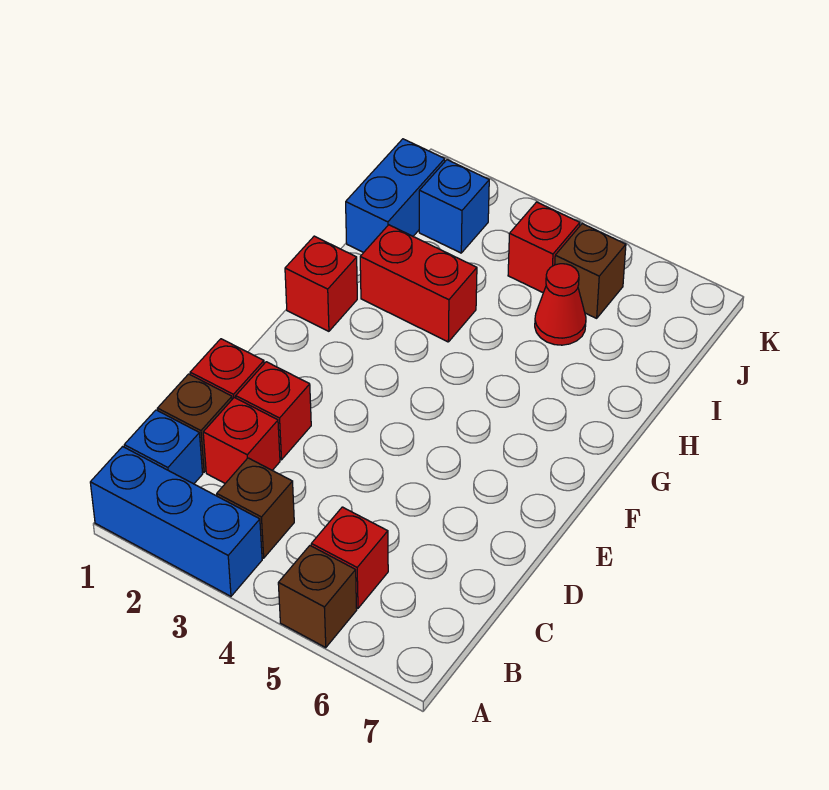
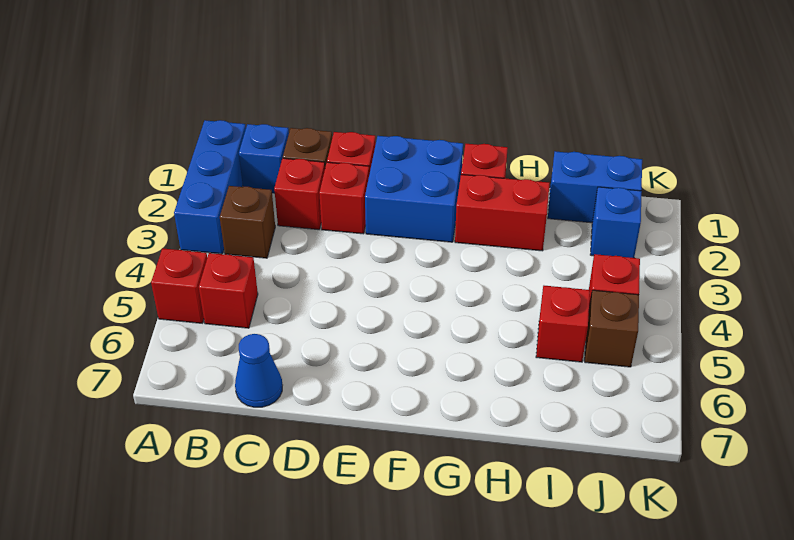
brown brick A5 level 1 -> red brick A5 level 1
none -> blue cone C7 level 1
none -> blue brick E1:F2 level 1
red brick H2:H3 level 1 -> red brick G2:H2 level 1
red cone I5 level 1 -> red brick I5 level 1

